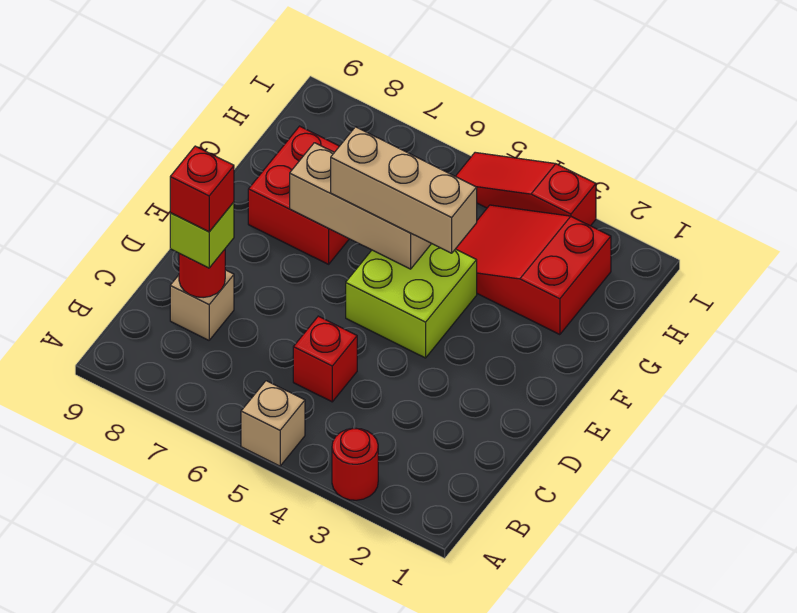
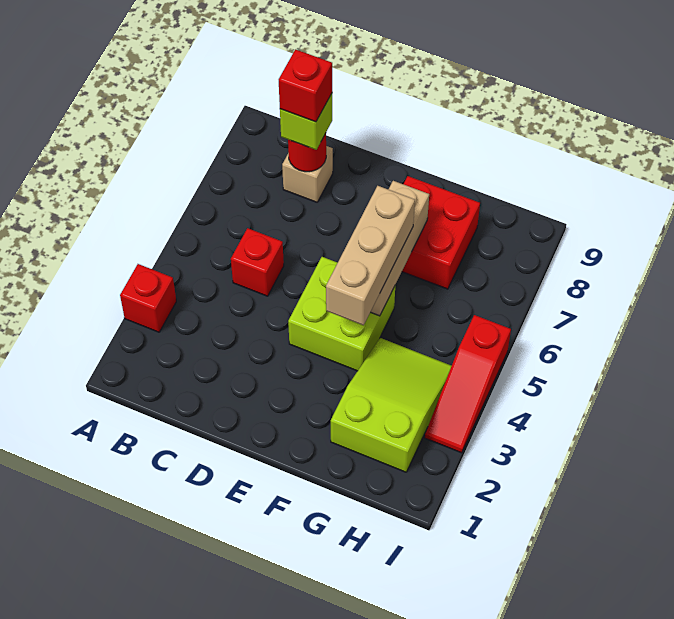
red round brick A3 level 1 -> red brick A3 level 1
tan brick A5 level 1 -> none
red slope G2:H4 level 1 top 2 -> lime slope G2:H4 level 1 top 2
red slope I3:I5 level 1 top 3 -> red slope I3:I5 level 1 top 5

